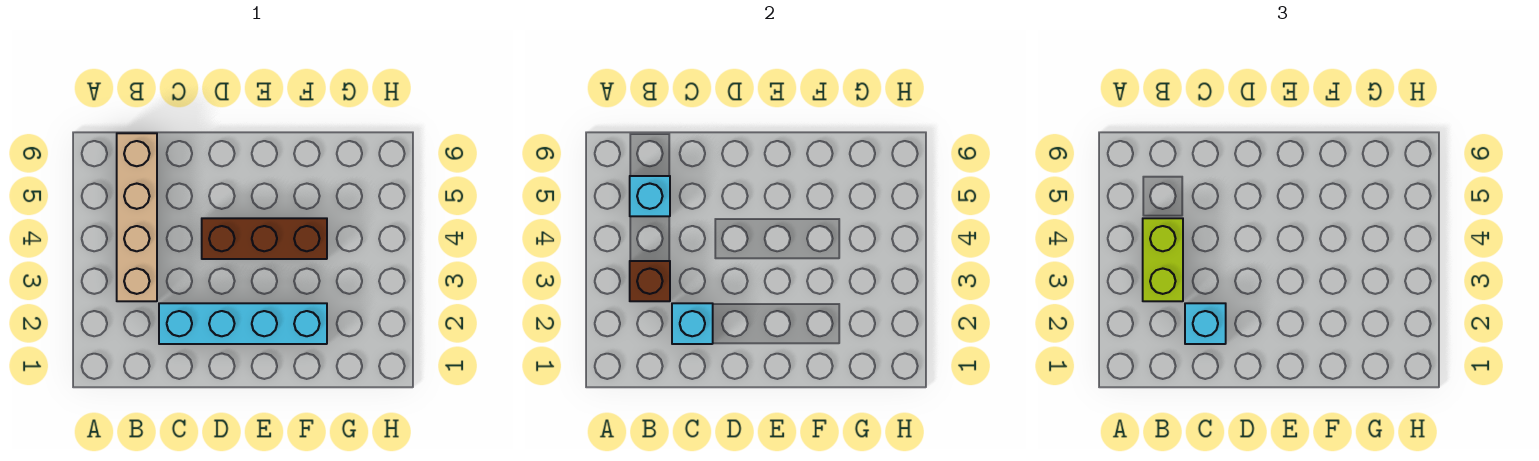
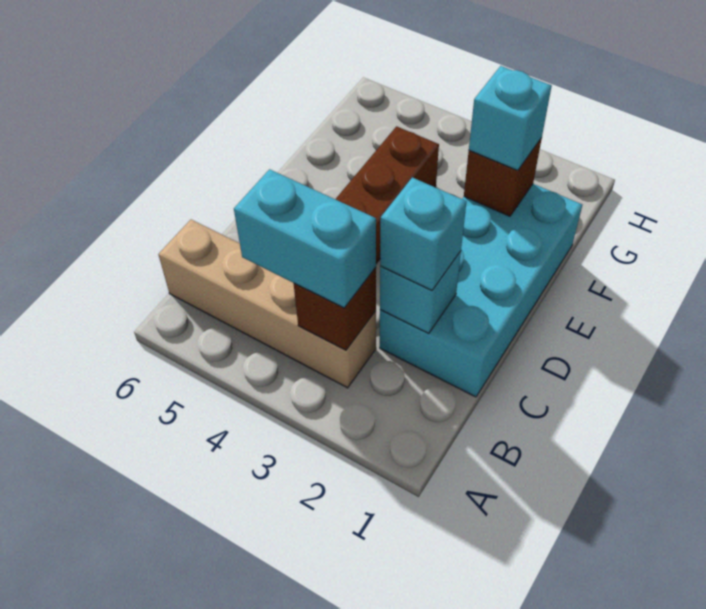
lime brick B3:B4 level 3 -> cyan brick B3:B4 level 3
cyan brick B5 level 2 -> cyan brick F2 level 3
cyan brick C2:F2 level 1 -> cyan brick C1:F2 level 1
none -> brown brick F2 level 2

